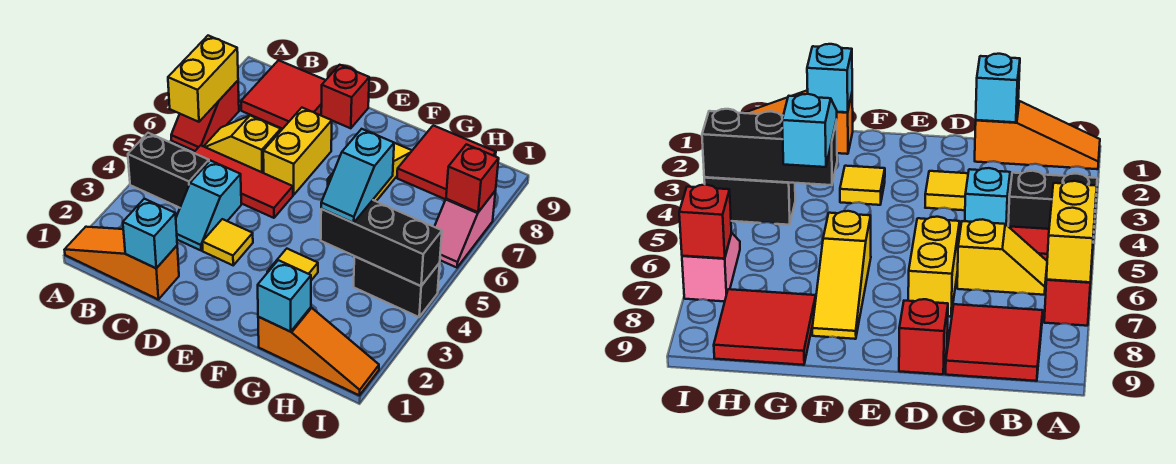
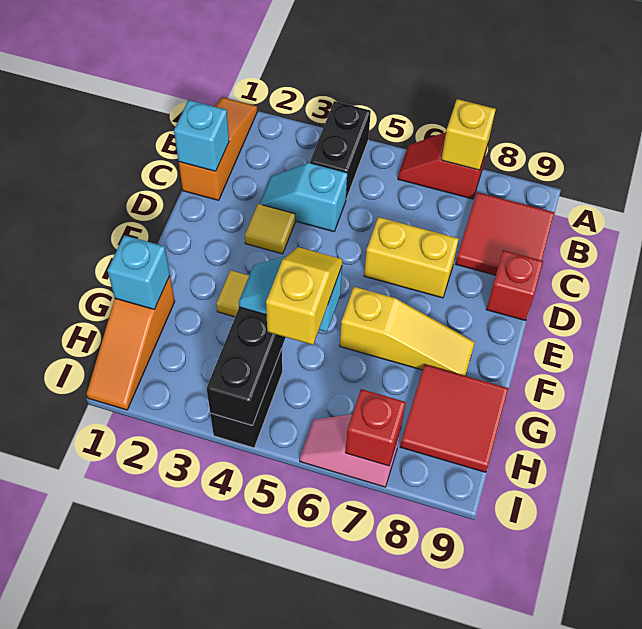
yellow brick A6:A7 level 2 -> yellow brick A7 level 2
red tile B5:D5 level 1 -> none
yellow slope B6:C6 level 1 top C -> yellow slope G5:H5 level 4 top H

